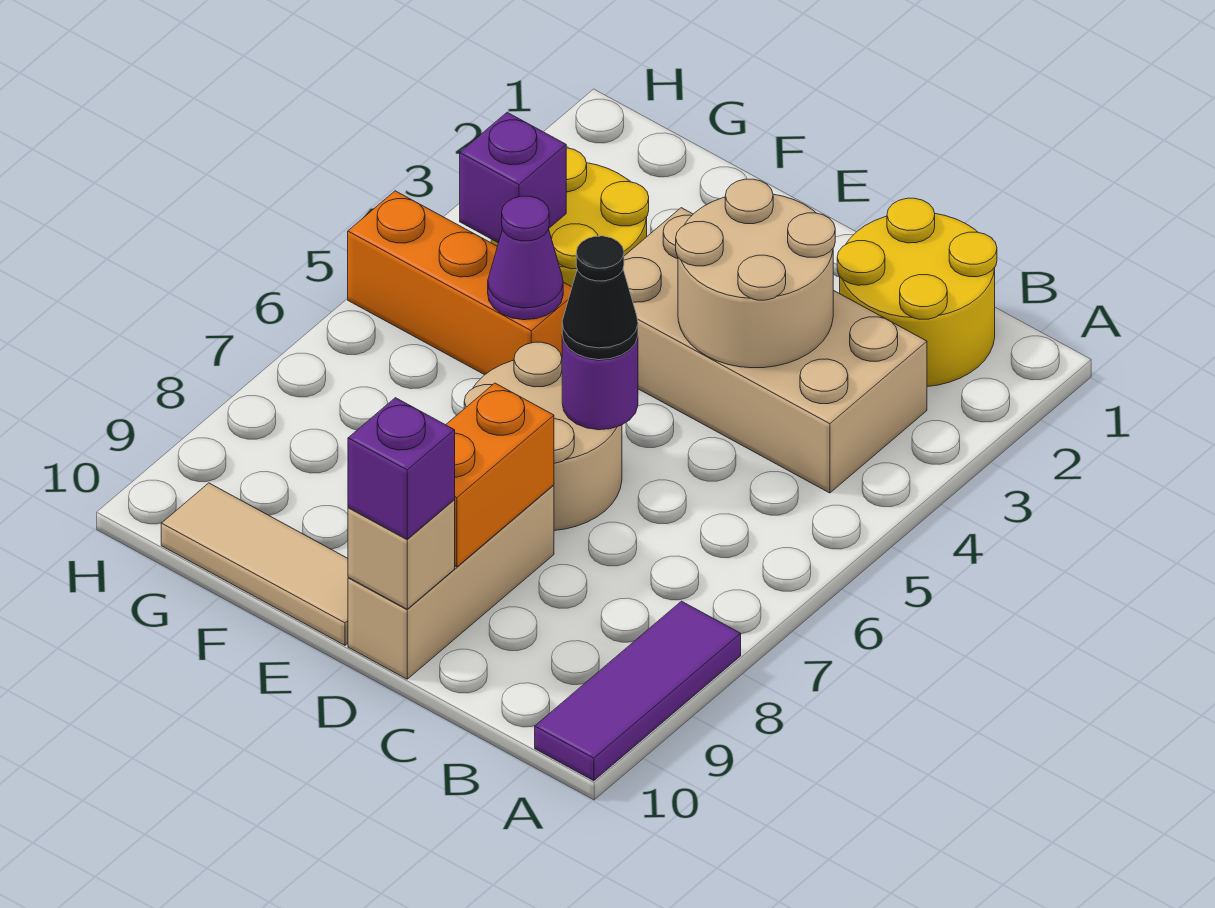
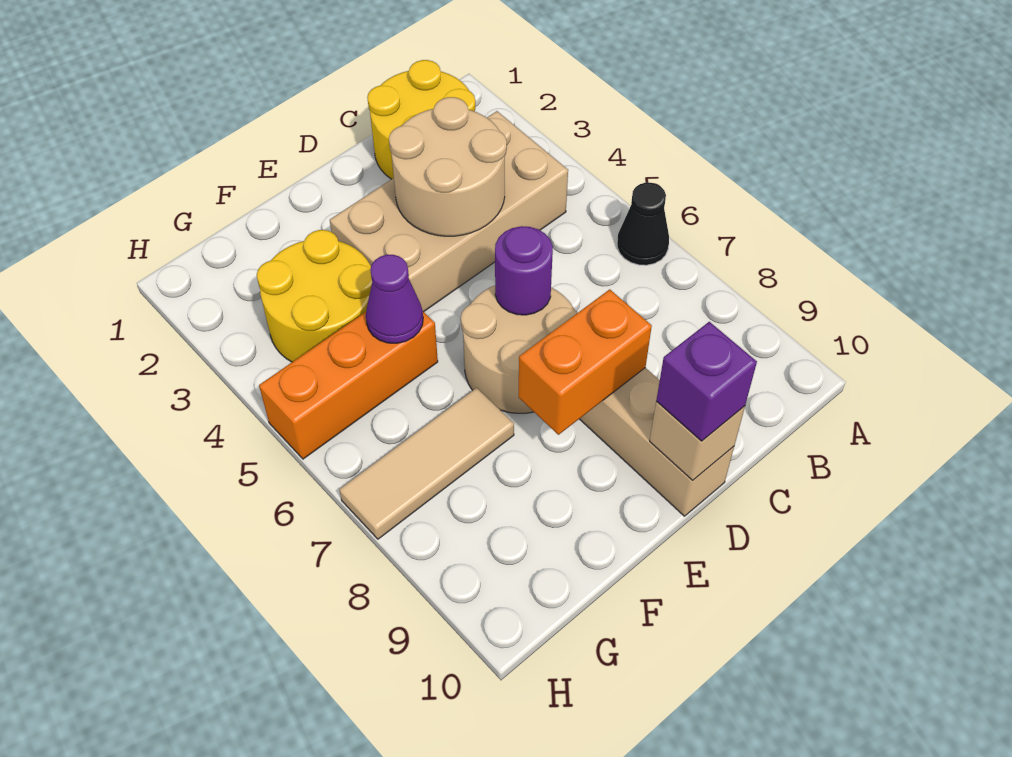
purple tile A8:A10 level 1 -> none
black cone D6 level 3 -> black cone A6 level 1
orange brick D8:D9 level 2 -> orange brick D8:E8 level 2
tan tile E10:G10 level 1 -> tan tile F7:H7 level 1
purple brick G4 level 2 -> none

